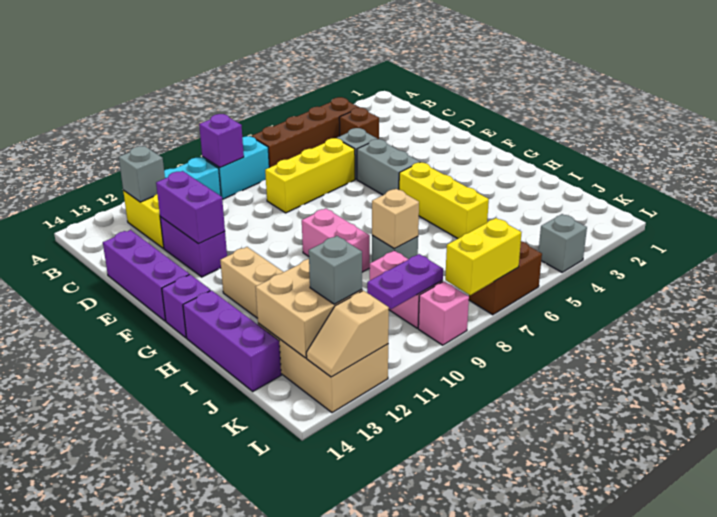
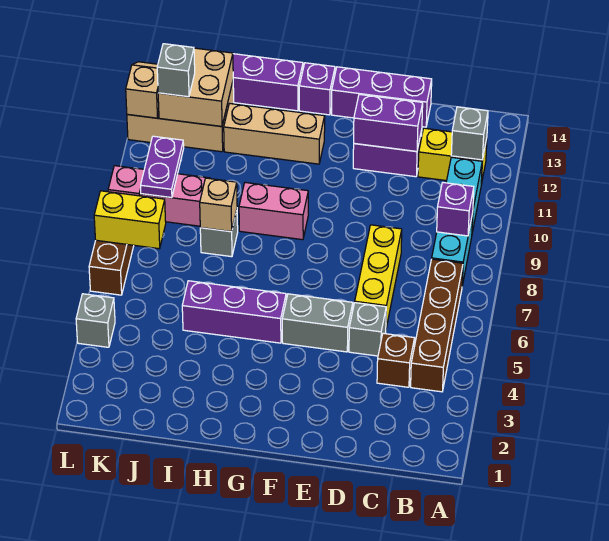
yellow brick G5:I5 level 1 -> purple brick G5:I5 level 1
yellow brick L7:L8 level 2 -> yellow brick K7:L7 level 2

